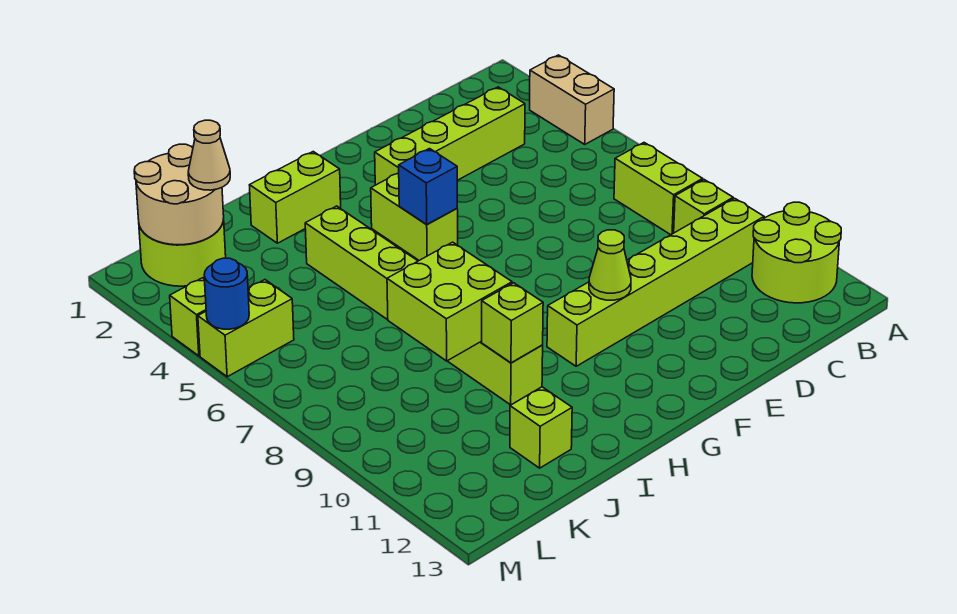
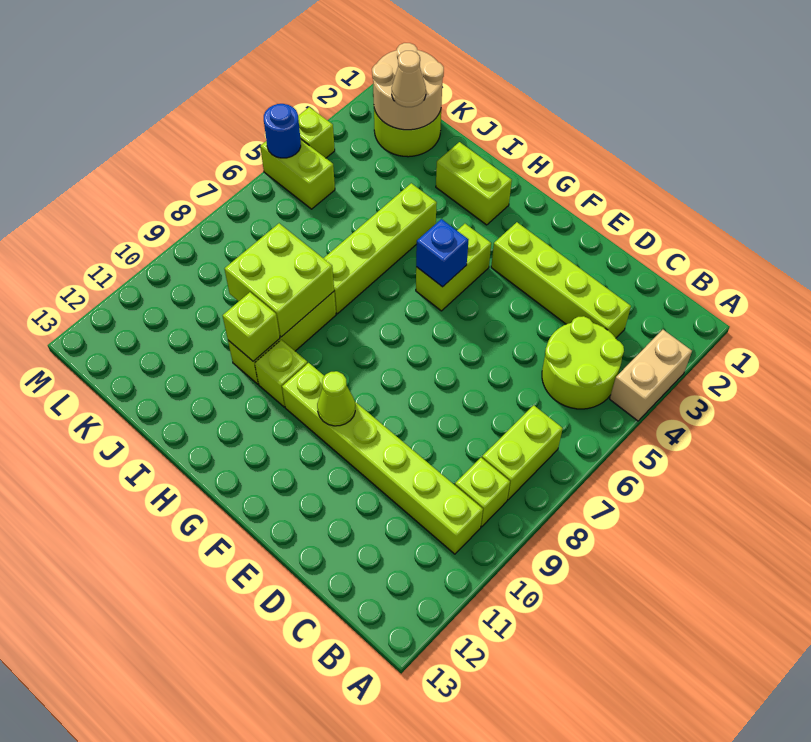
lime round brick A11:B12 level 1 -> lime round brick B4:C5 level 1
lime brick J12 level 1 -> lime brick H10 level 1

